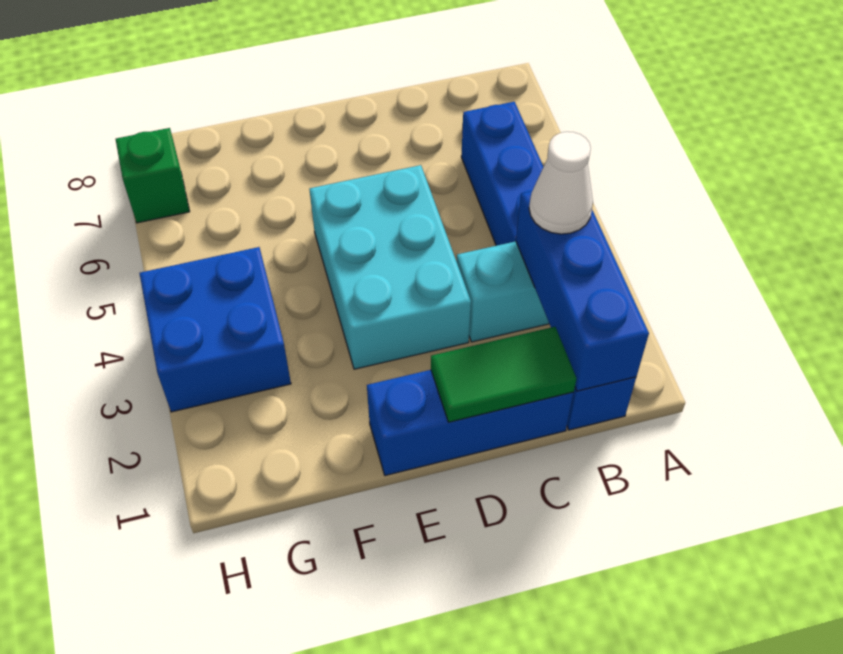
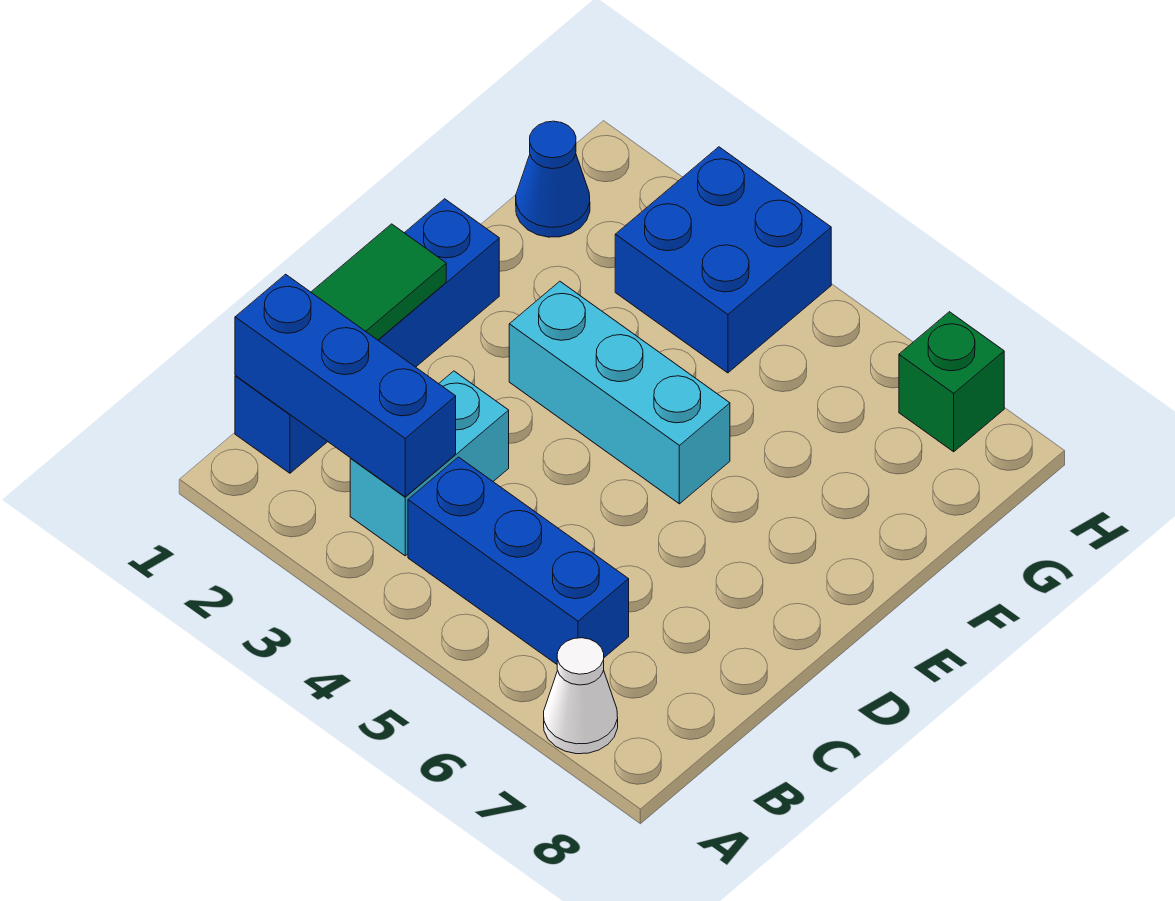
white cone B3 level 3 -> white cone A7 level 1
cyan brick D3:E5 level 1 -> cyan brick E3:E5 level 1
none -> blue cone G1 level 1

